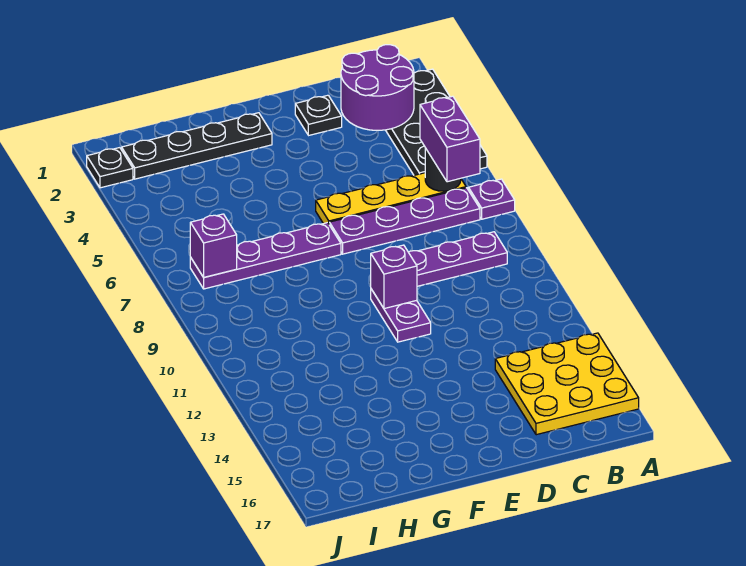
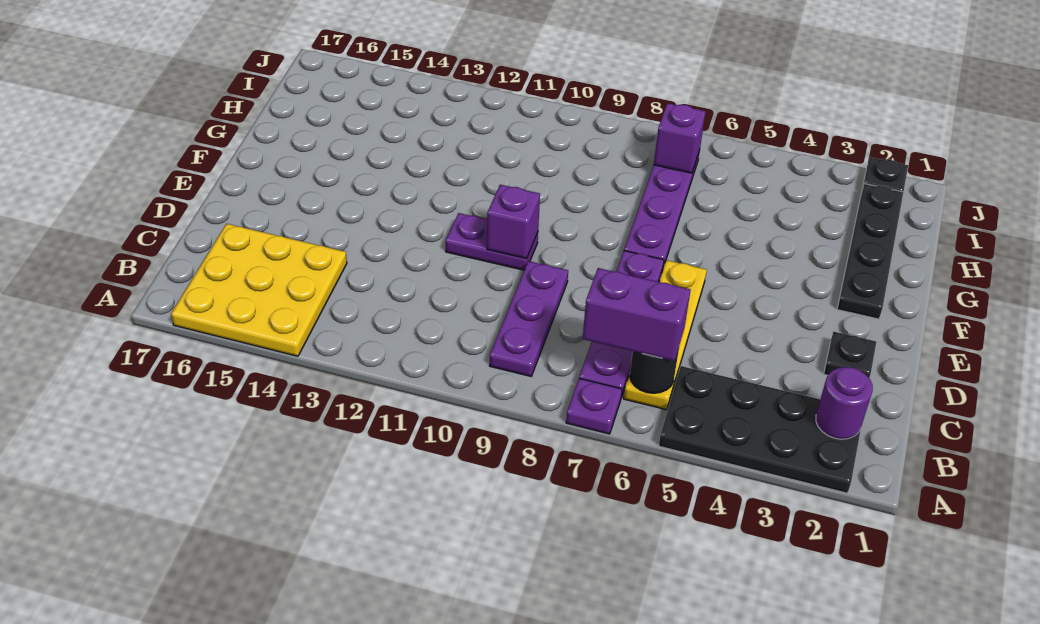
purple round brick B2:C3 level 2 -> purple round brick B2 level 2

